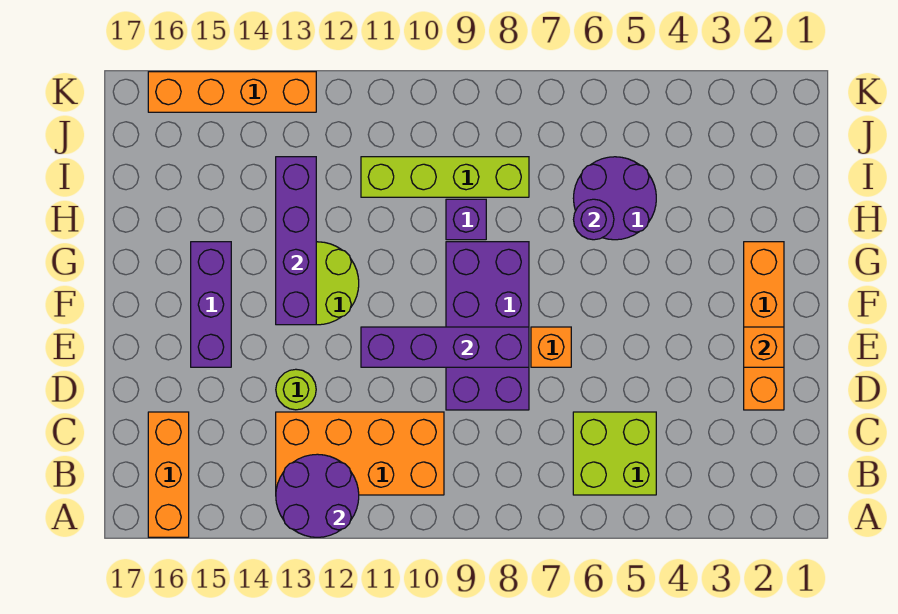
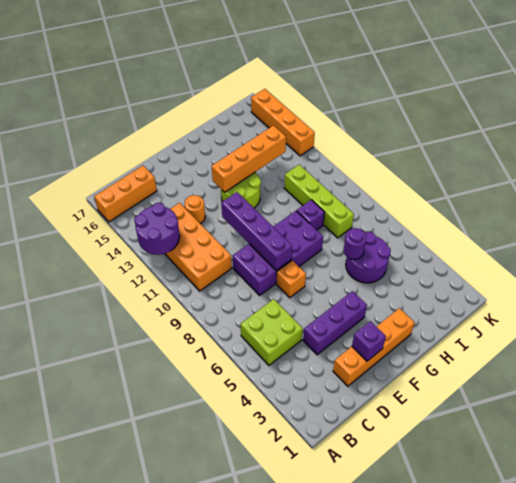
lime round brick D13 level 1 -> orange round brick D13 level 1
orange brick E2 level 2 -> purple brick E2 level 2
purple brick E15:G15 level 1 -> purple brick D4:F4 level 1
purple brick F13:I13 level 2 -> orange brick F13:I13 level 2

